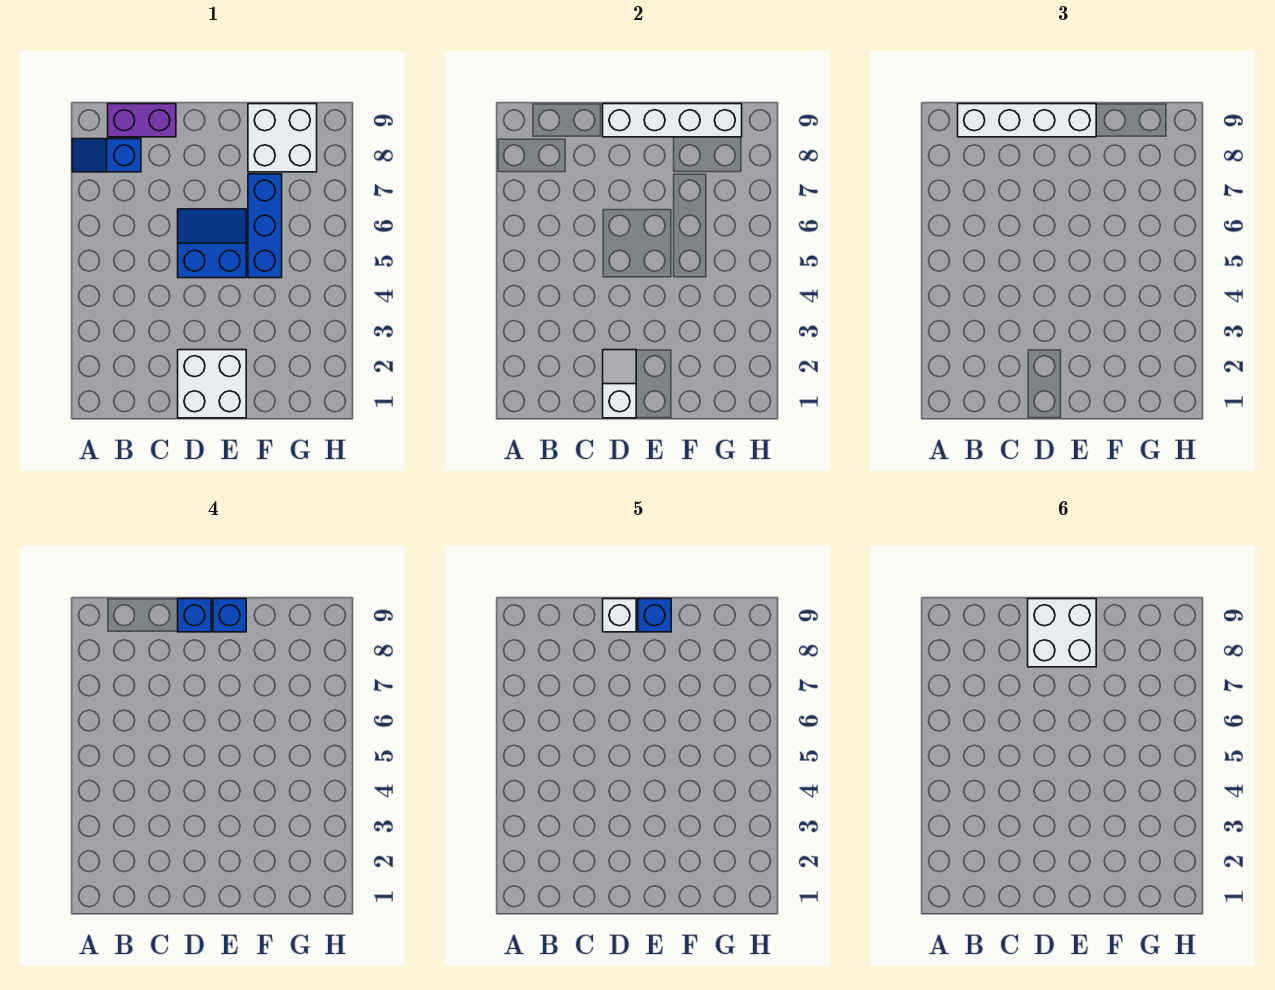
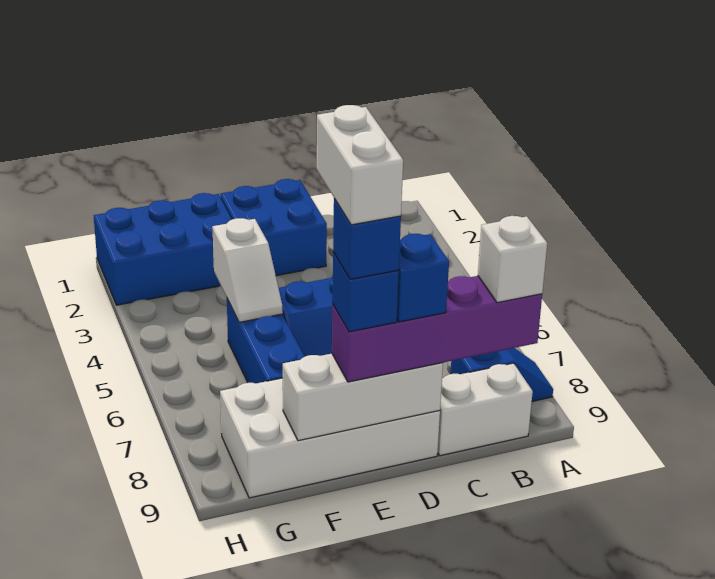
purple brick B9:C9 level 1 -> white brick B9:C9 level 1
white brick B9:E9 level 3 -> purple brick B9:E9 level 3
white brick D1:E2 level 1 -> blue brick D1:E2 level 1
white slope D1:D2 level 2 top 1 -> white slope F4:F5 level 2 top 4
white brick D8:E9 level 6 -> white brick E8:E9 level 6
white brick D9:G9 level 2 -> white brick D9:F9 level 2
white brick D9 level 5 -> white brick B9 level 4
none -> blue brick F1:H2 level 1
white brick F8:G9 level 1 -> white brick D8:G9 level 1

